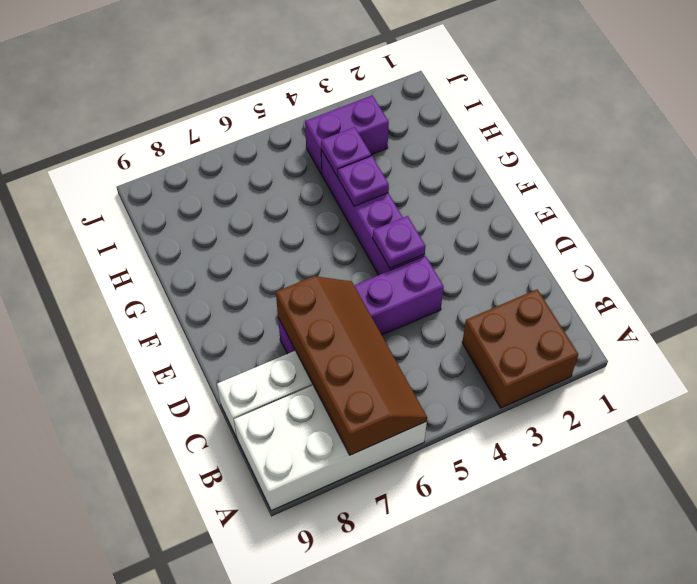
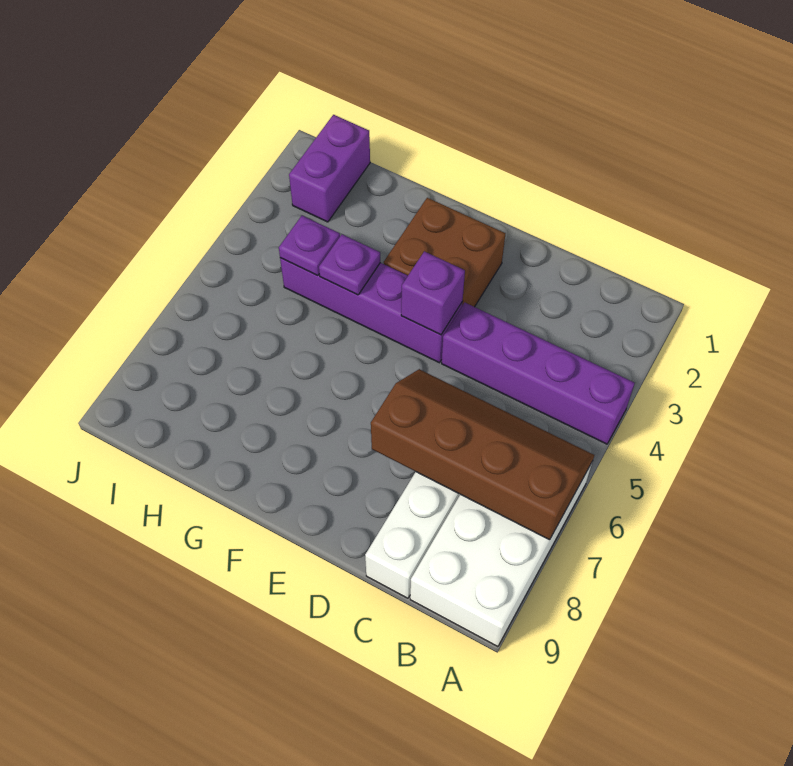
brown brick A2:B3 level 1 -> brown brick E2:F3 level 1
purple brick D4:D7 level 1 -> purple brick A4:D4 level 1
purple plate E4 level 2 -> purple brick E4 level 2
purple brick I3:I4 level 1 -> purple brick I1:I2 level 1

